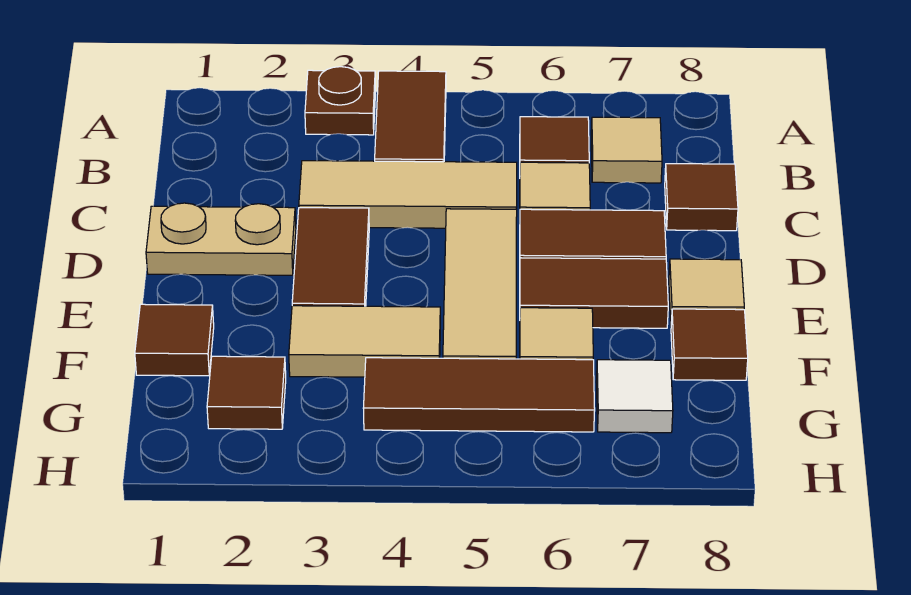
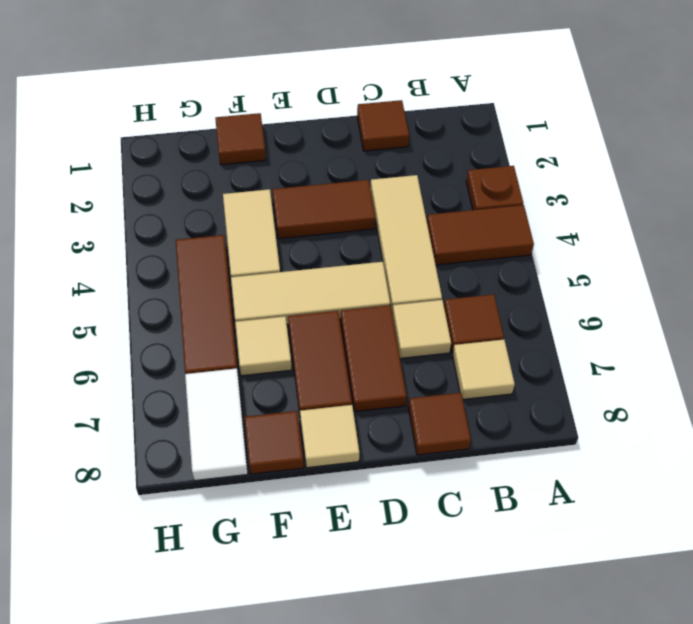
tan plate D1:D2 level 1 -> none
brown tile G2 level 1 -> brown tile C1 level 1
white tile G7 level 1 -> white tile G7:G8 level 1

